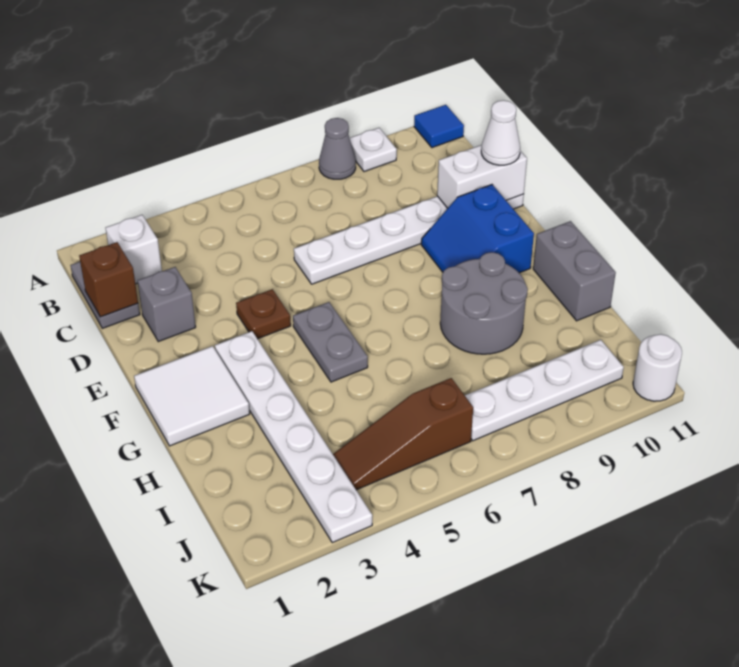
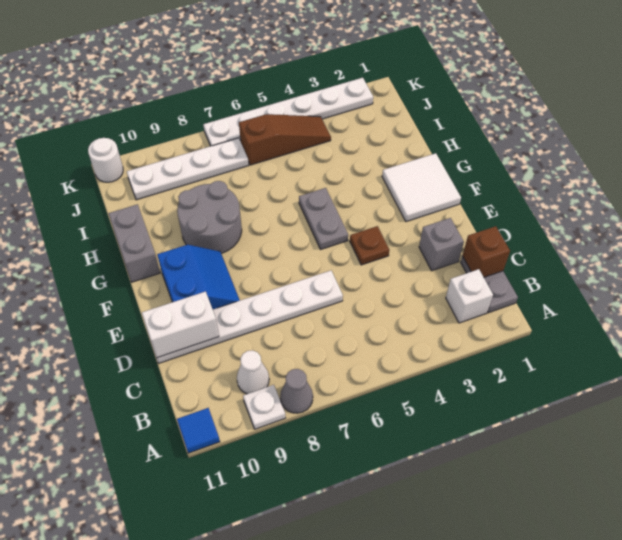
white cone D11 level 3 -> white cone B9 level 1
white plate F3:K3 level 1 -> white plate K2:K7 level 1

